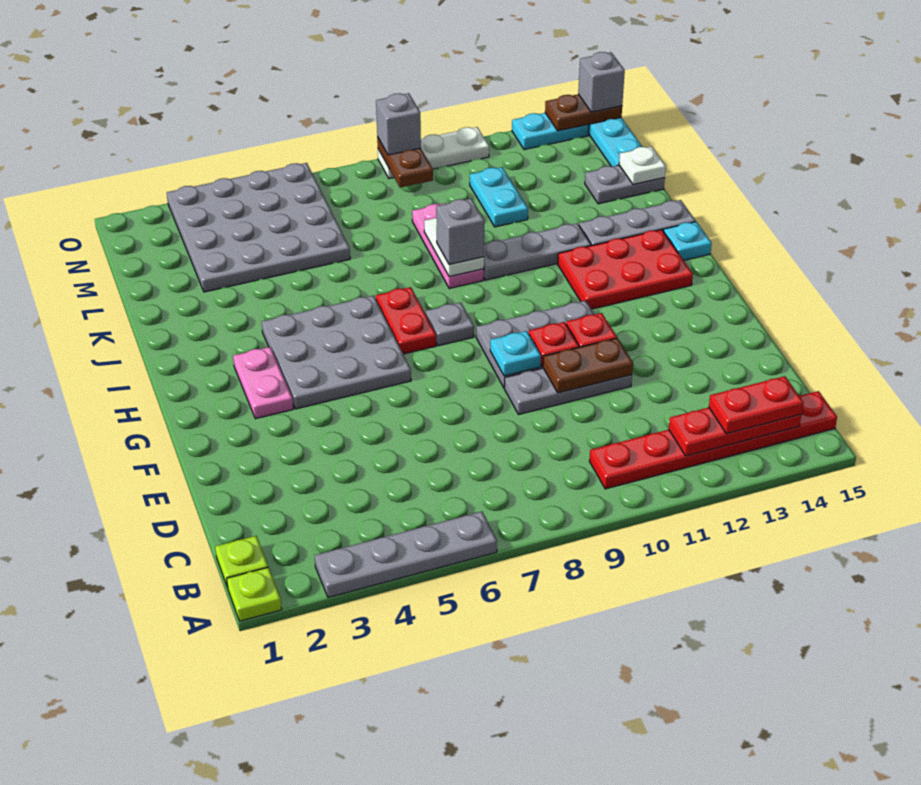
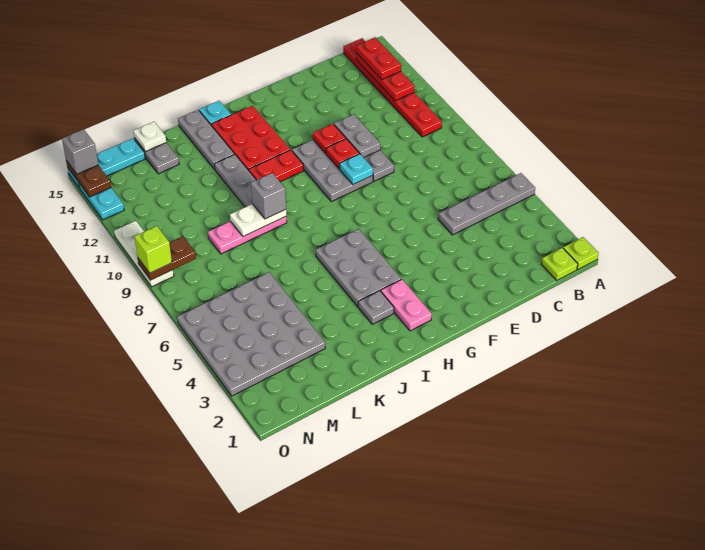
grey plate A3:A6 level 1 -> grey plate A5:D5 level 1
brown plate E10:E11 level 2 -> grey plate E10:E11 level 2
pink plate G3:H3 level 1 -> pink plate H2:H3 level 1
grey plate G4:I6 level 1 -> grey plate H4:I6 level 1
red plate H7:I7 level 1 -> red plate H11:I11 level 1
grey plate H8 level 1 -> grey plate I3 level 1
cyan plate L11:M11 level 1 -> none
grey brick O9 level 3 -> lime brick O9 level 3

